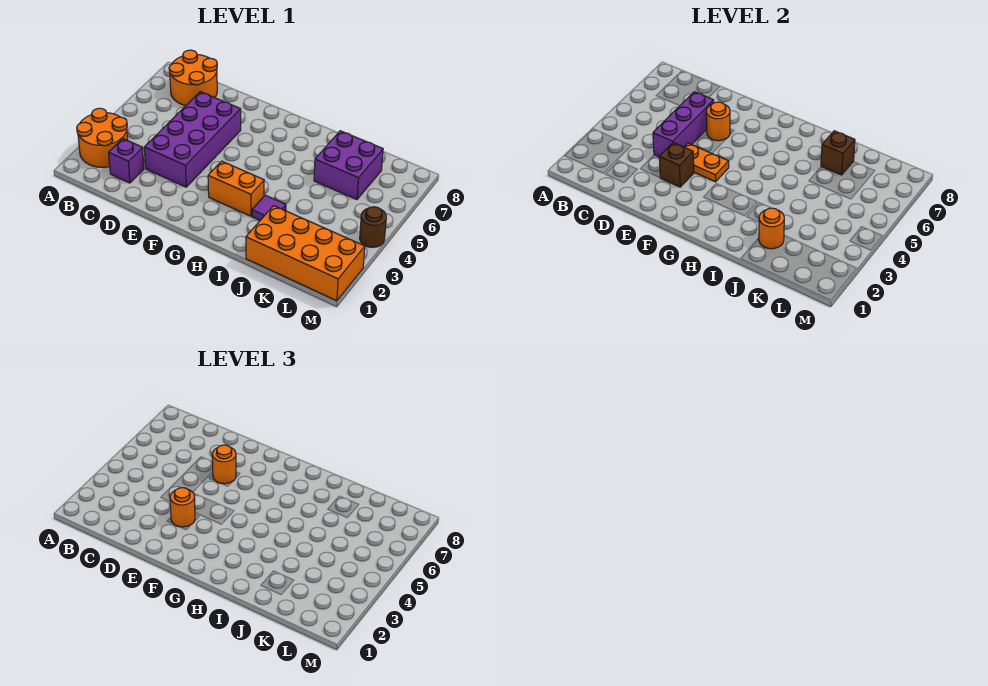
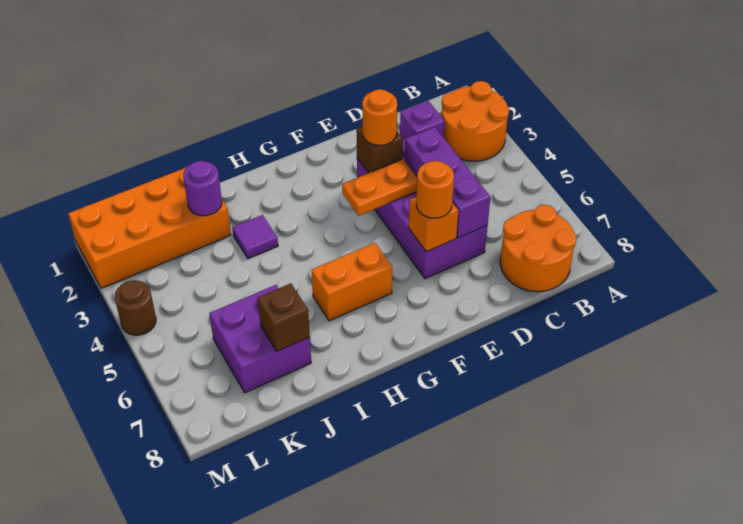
orange round brick E6 level 2 -> orange brick E6 level 2
orange brick G3:H3 level 1 -> orange brick G6:H6 level 1
orange round brick J2 level 2 -> purple round brick J2 level 2

